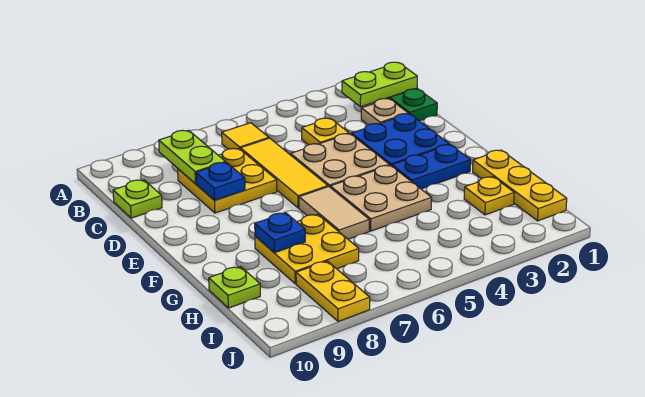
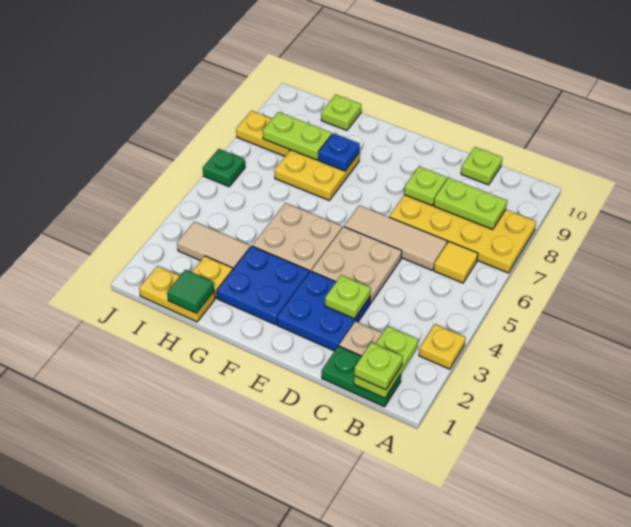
none -> lime plate B1 level 3
yellow plate C4 level 1 -> yellow plate A3 level 1
yellow tile C6:E6 level 1 -> tan tile C6:E6 level 1
yellow plate C7:D8 level 1 -> yellow plate A7:D8 level 1
none -> lime plate D3 level 2
blue plate D8 level 2 -> lime plate D8 level 2
blue plate F2:F3 level 1 -> blue plate F2:G3 level 1
tan tile F6:G6 level 1 -> tan tile H3:I3 level 1
yellow plate G1:I1 level 1 -> yellow plate H1:I1 level 1
none -> green tile H1 level 2
none -> lime plate H8:I8 level 2
none -> green plate J6 level 1

